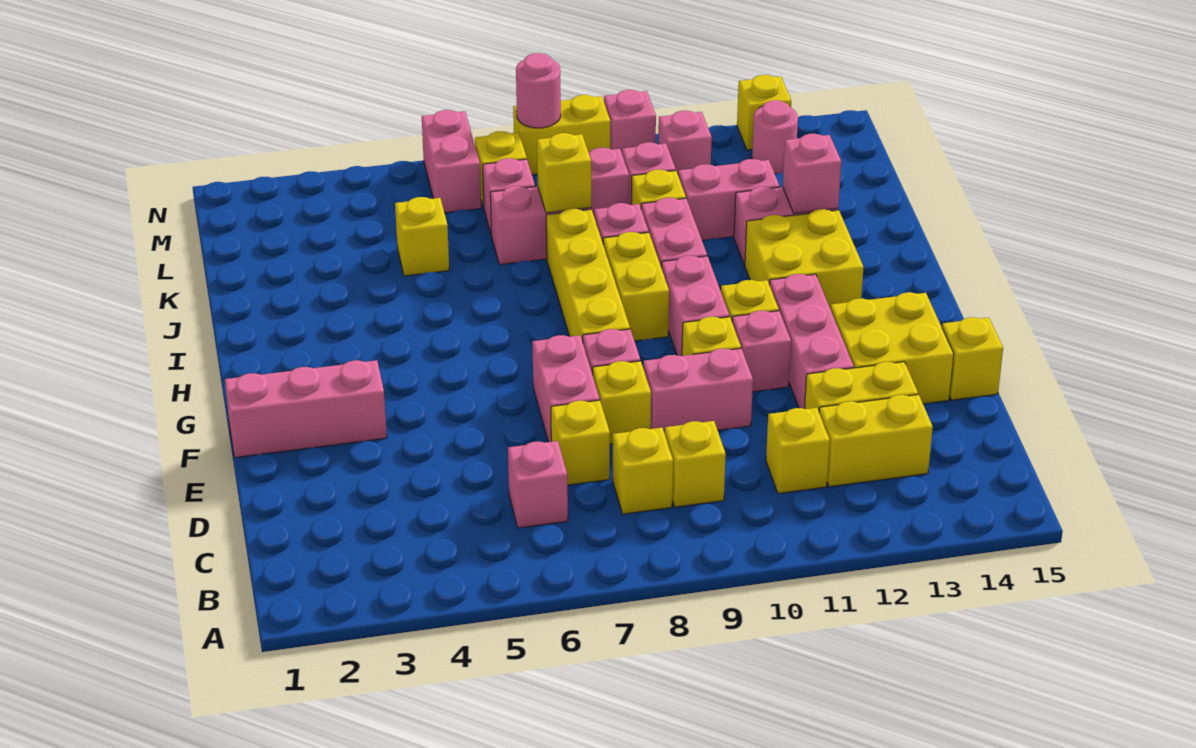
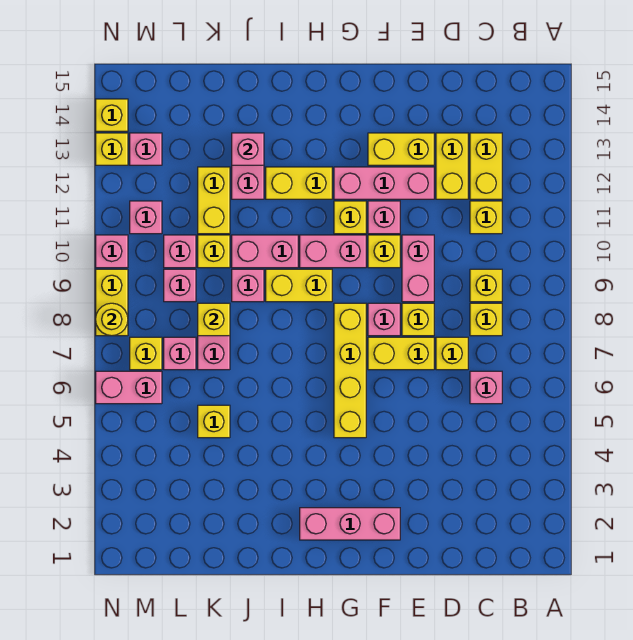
pink brick E7:F7 level 1 -> yellow brick E7:F7 level 1
yellow brick E13:F14 level 1 -> yellow brick E13:F13 level 1
yellow brick E15 level 1 -> yellow brick N14 level 1
pink brick F1:F3 level 1 -> pink brick F2:H2 level 1
yellow brick G8:J8 level 1 -> yellow brick G5:G8 level 1
yellow brick H12:I13 level 1 -> yellow brick H12:I12 level 1
pink brick K11:K12 level 1 -> yellow brick K11:K12 level 1
pink round brick M13 level 1 -> pink brick M13 level 1
pink round brick N8 level 2 -> yellow round brick N8 level 2

